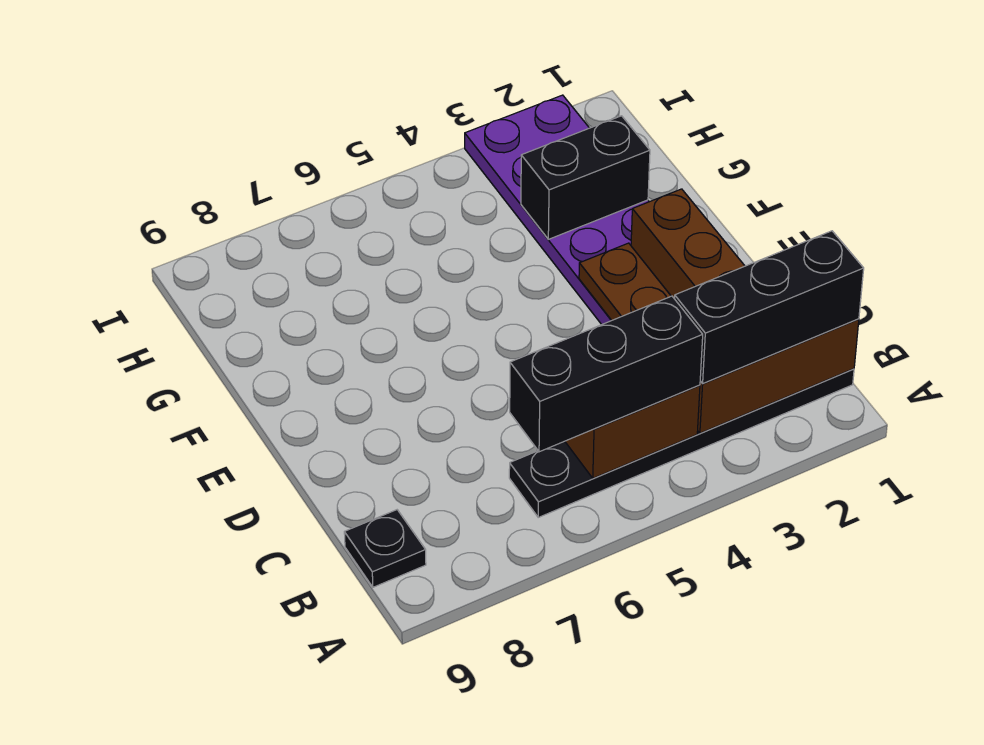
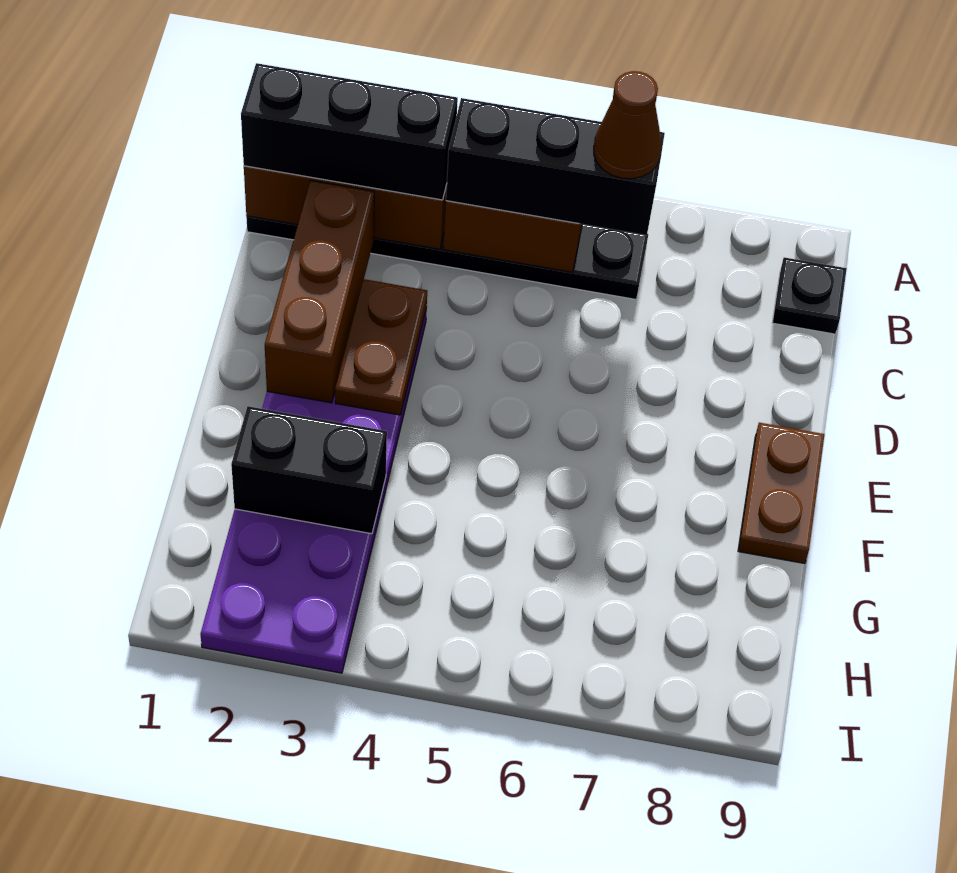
none -> brown cone B6 level 4
none -> brown plate E9:F9 level 1

